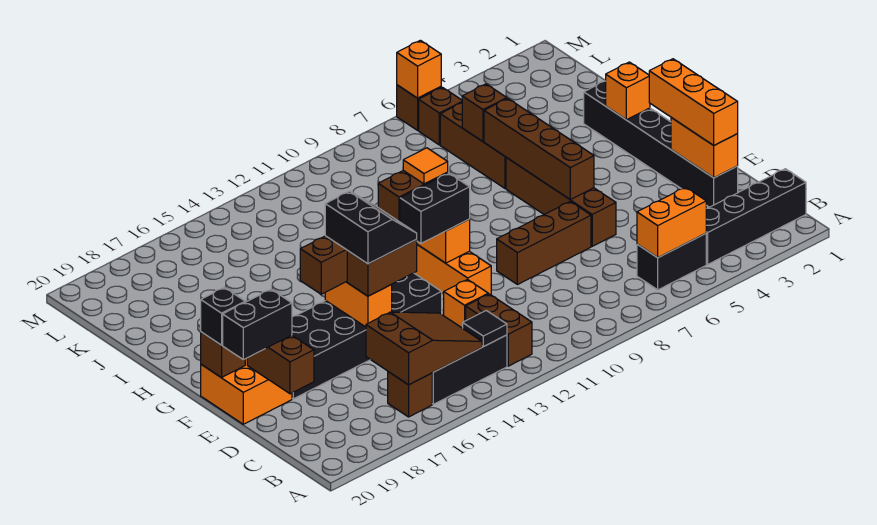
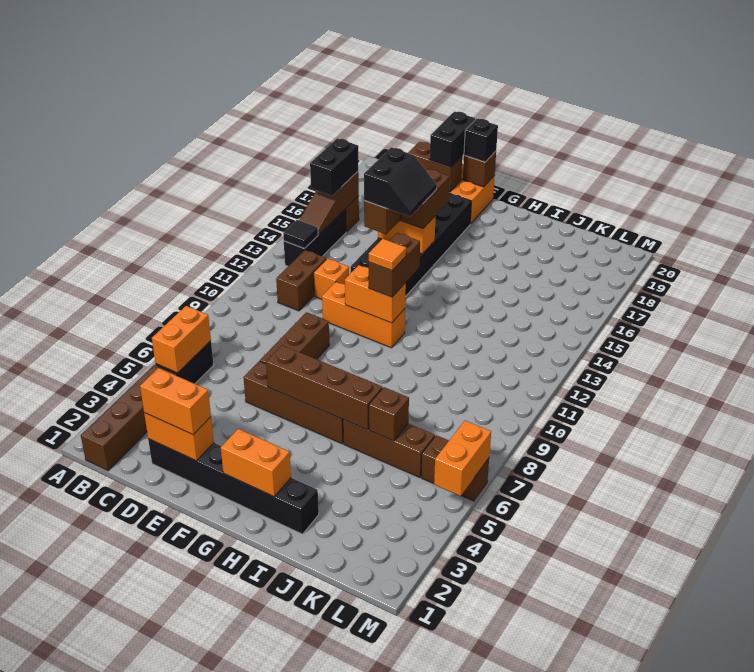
black brick B1:B4 level 1 -> brown brick B1:B4 level 1
brown brick B12:C12 level 1 -> brown brick C11:C12 level 1
brown slope B14:C16 level 2 top 16 -> brown slope B14:B16 level 2 top 16
orange brick D2:F2 level 3 -> orange brick D2:E2 level 3
black slope E14:F15 level 4 top 15 -> black slope E14:F15 level 4 top E
black brick F11:F12 level 3 -> black brick B15:B16 level 3
orange brick H2 level 2 -> orange brick G2:H2 level 2
orange brick M6 level 2 -> orange brick M5:M6 level 2

